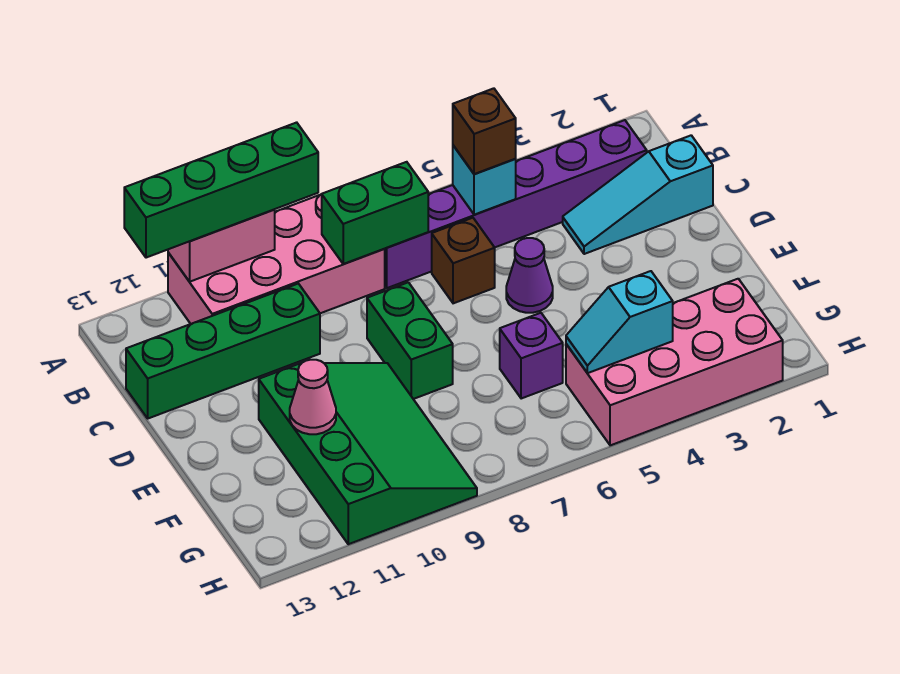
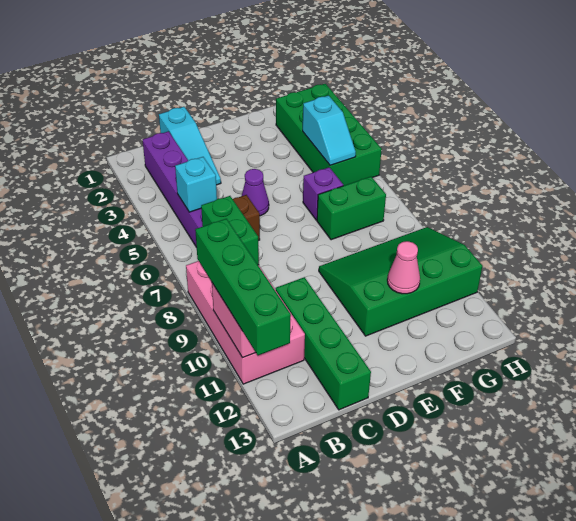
brown brick B5 level 3 -> none
green brick D8:E8 level 1 -> green brick F7:G7 level 1
pink brick G2:H5 level 1 -> green brick G2:H5 level 1

